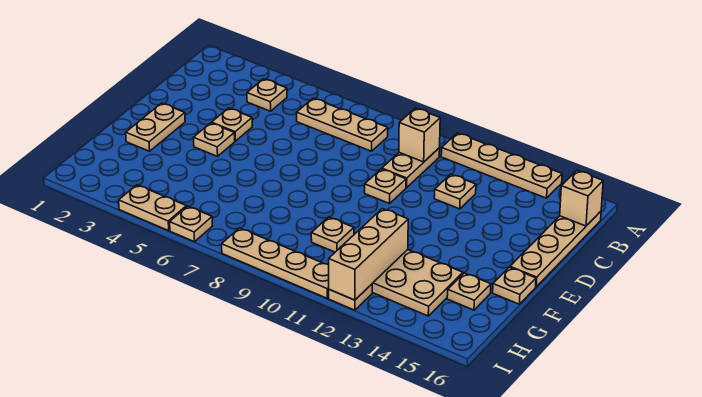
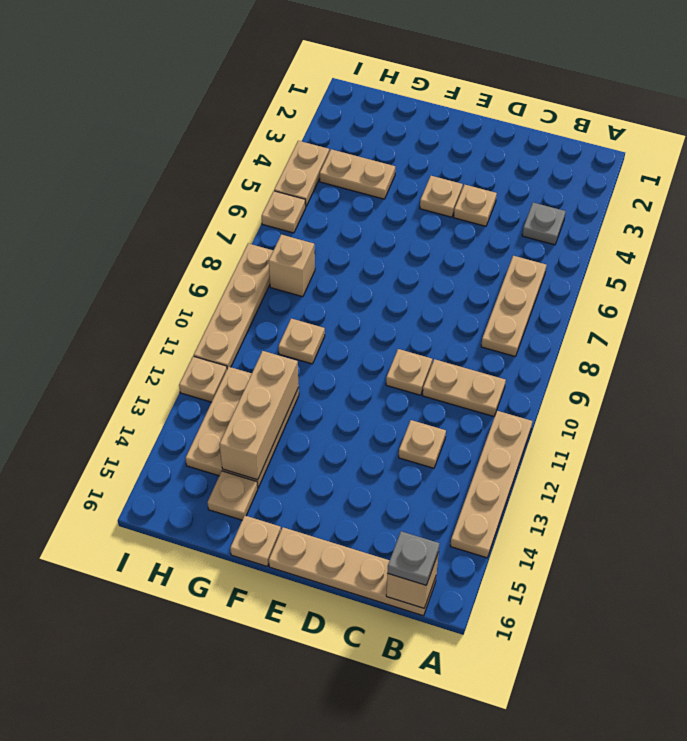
tan plate B4 level 1 -> grey plate B4 level 1
tan brick B10 level 2 -> tan brick H8 level 1
none -> grey plate B16 level 3
tan plate E2:F2 level 1 -> tan plate G4:H4 level 1
tan brick G12:I12 level 2 -> tan brick G12:G14 level 2

